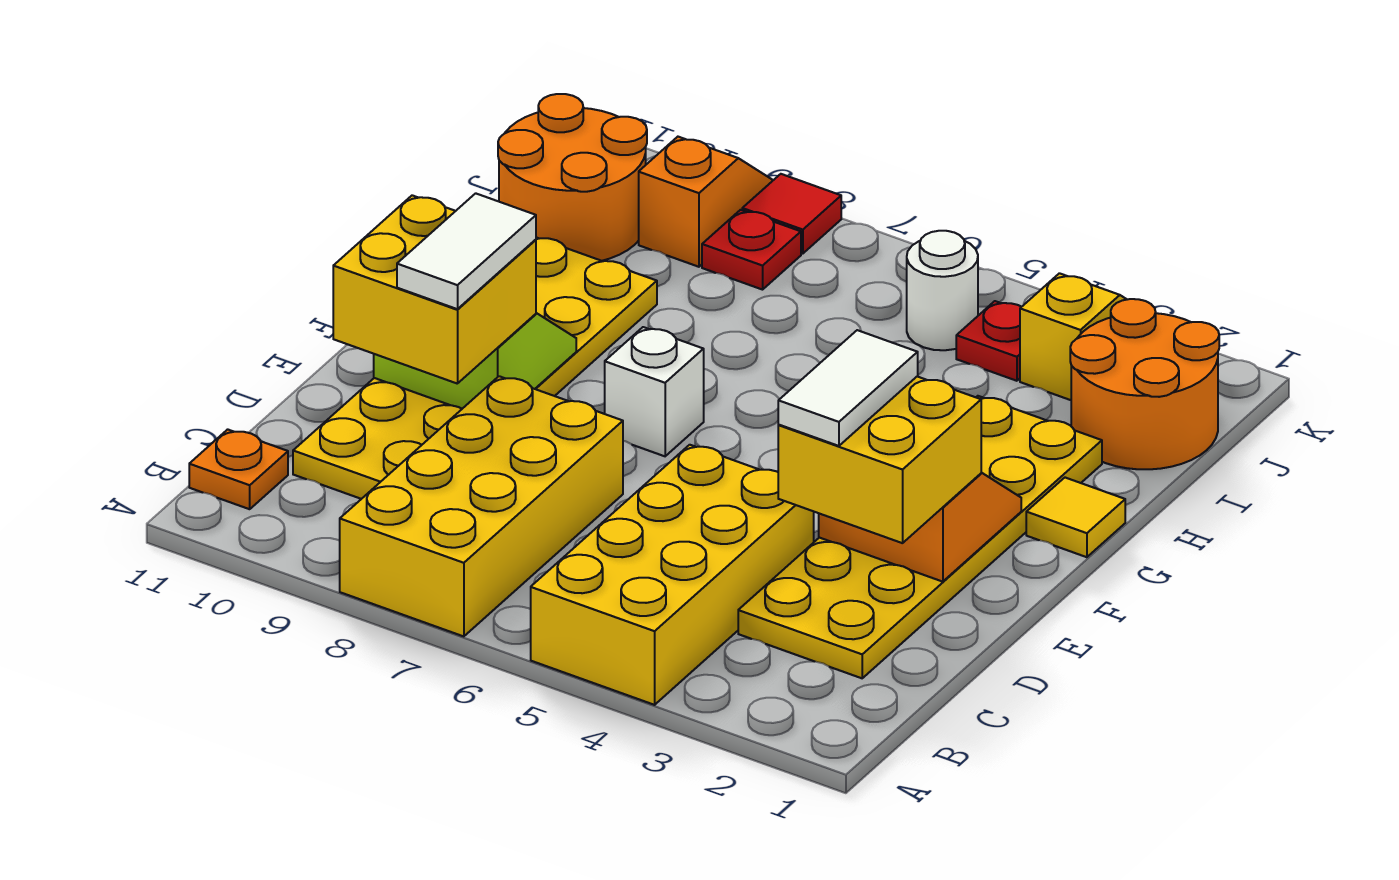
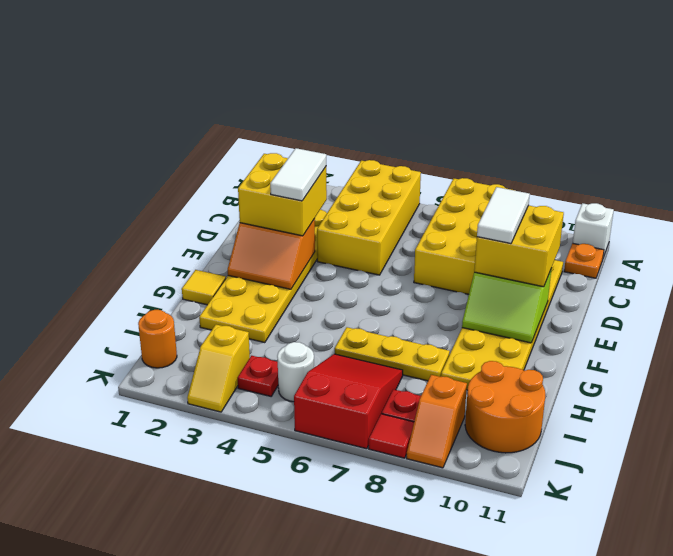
white brick F7 level 1 -> white brick A11 level 1
none -> yellow plate H6:H8 level 1
orange round brick I1:J2 level 1 -> orange round brick J1 level 1
none -> red slope I6:K7 level 1 top K

